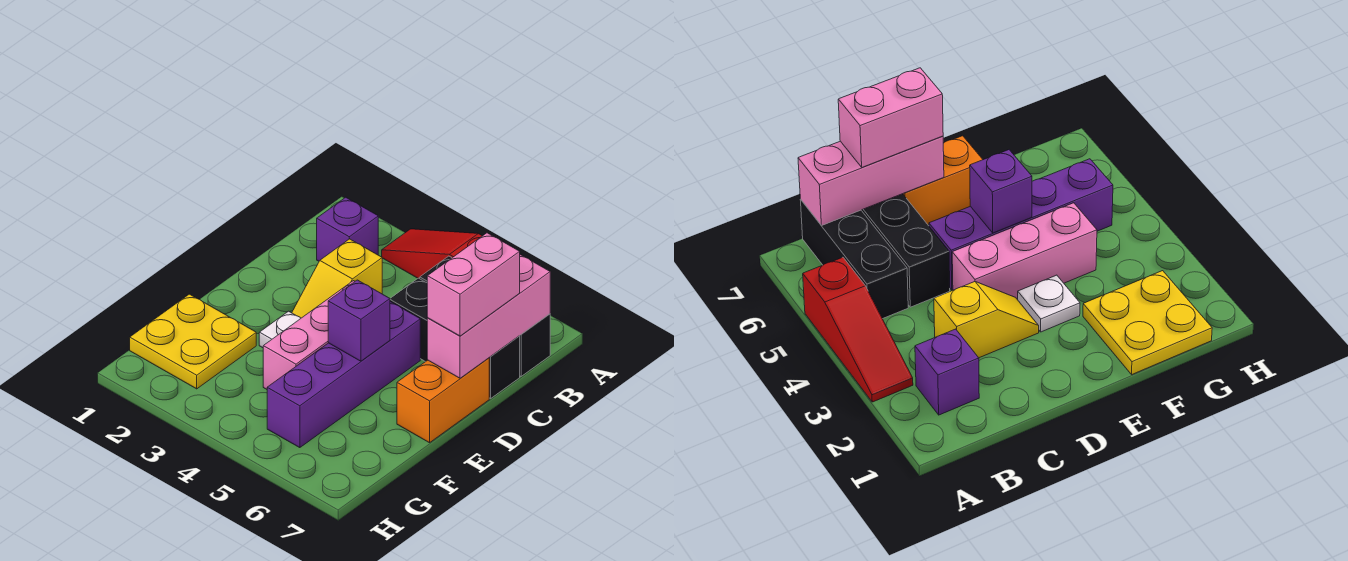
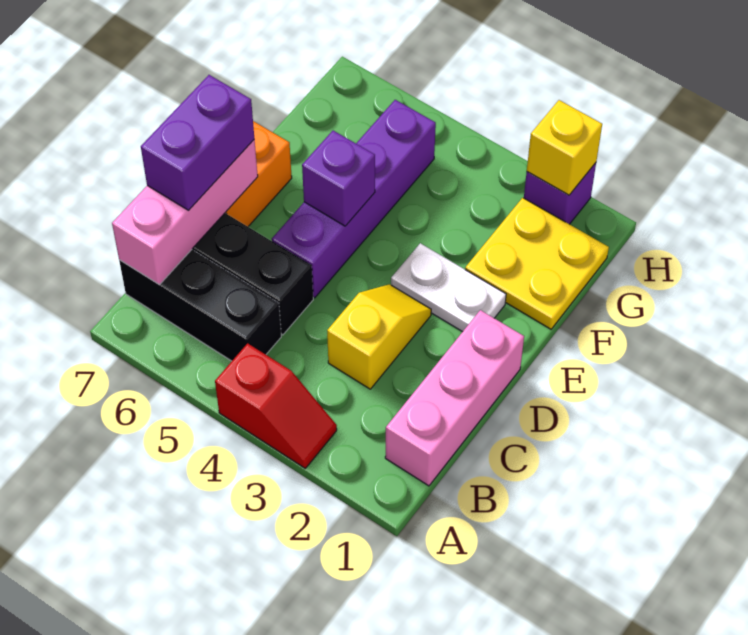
red slope A3:A5 level 1 top 5 -> red slope A3:A4 level 1 top 4
purple brick B2 level 1 -> purple brick H2 level 1
pink brick C7:D7 level 3 -> purple brick C7:D7 level 3
pink brick D4:F4 level 1 -> pink brick B1:D1 level 1
white plate E3 level 1 -> white plate E2:E3 level 1
none -> yellow brick H2 level 2

